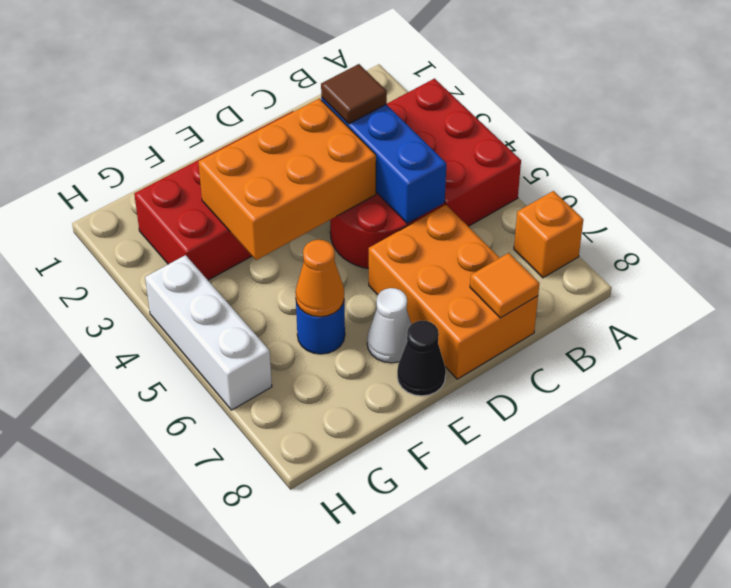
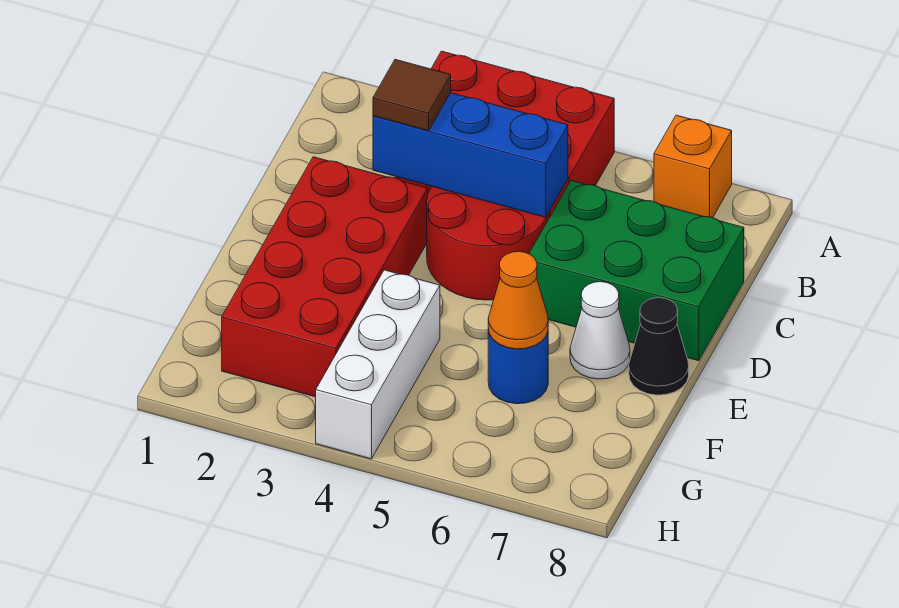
orange brick C6:D8 level 1 -> green brick C6:D8 level 1
orange tile C8 level 2 -> none
orange brick D3:F4 level 2 -> none
white brick H4:H6 level 1 -> white brick F4:H4 level 1

